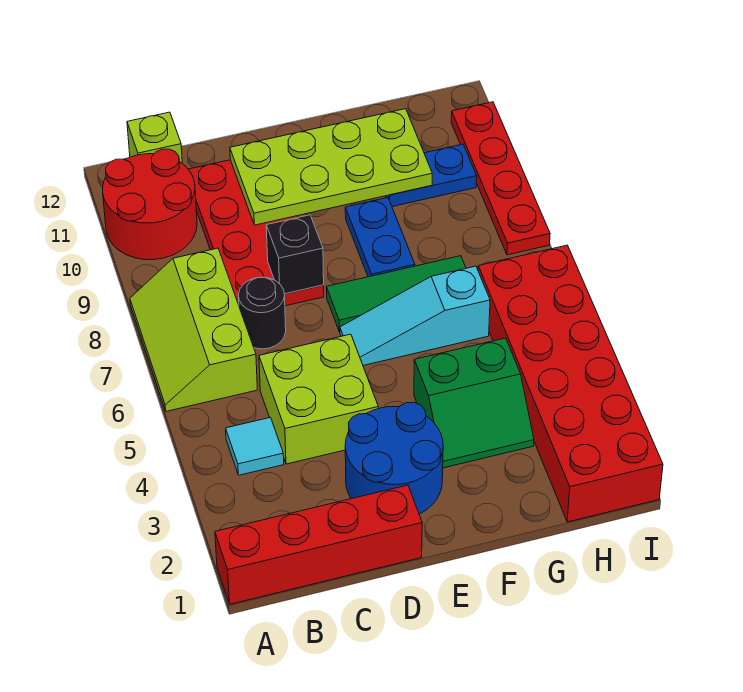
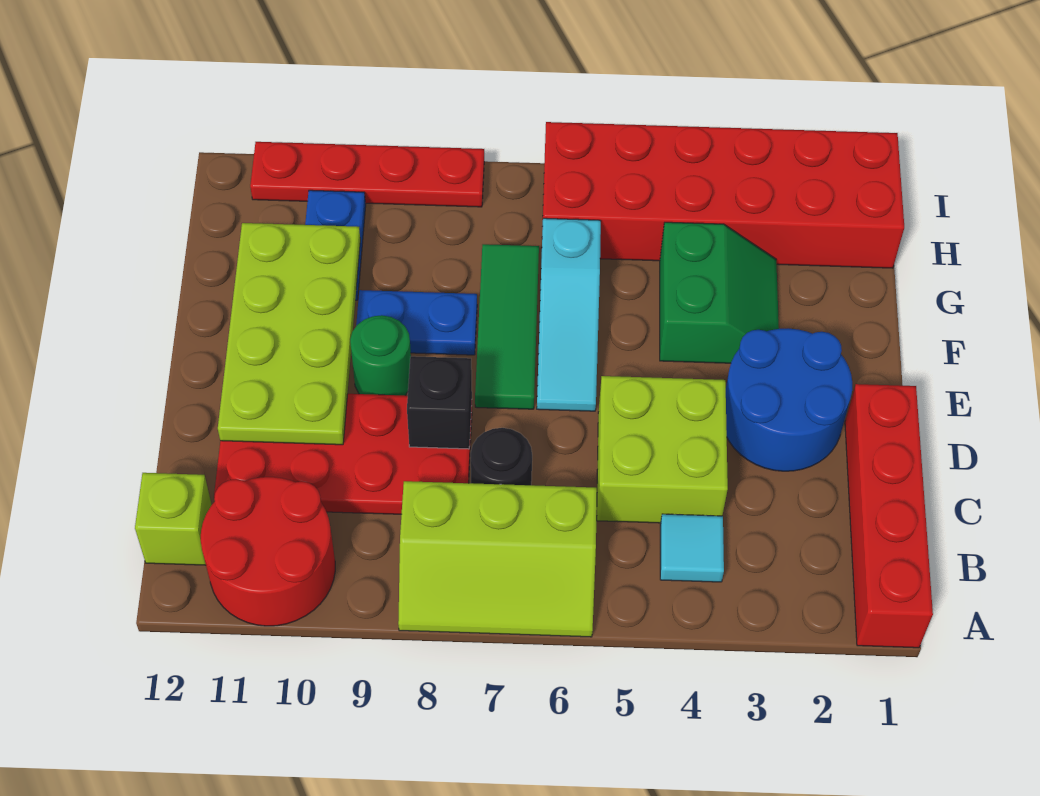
none -> green round brick E9 level 1

